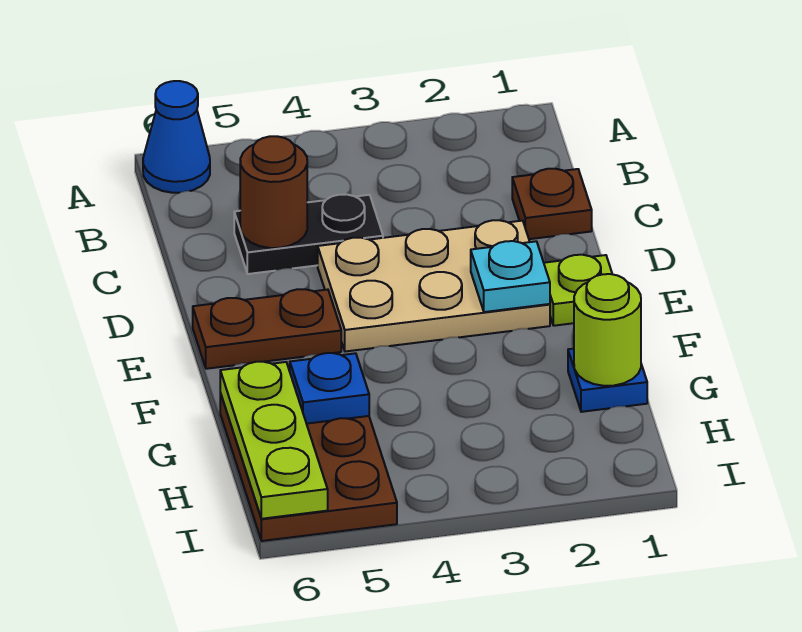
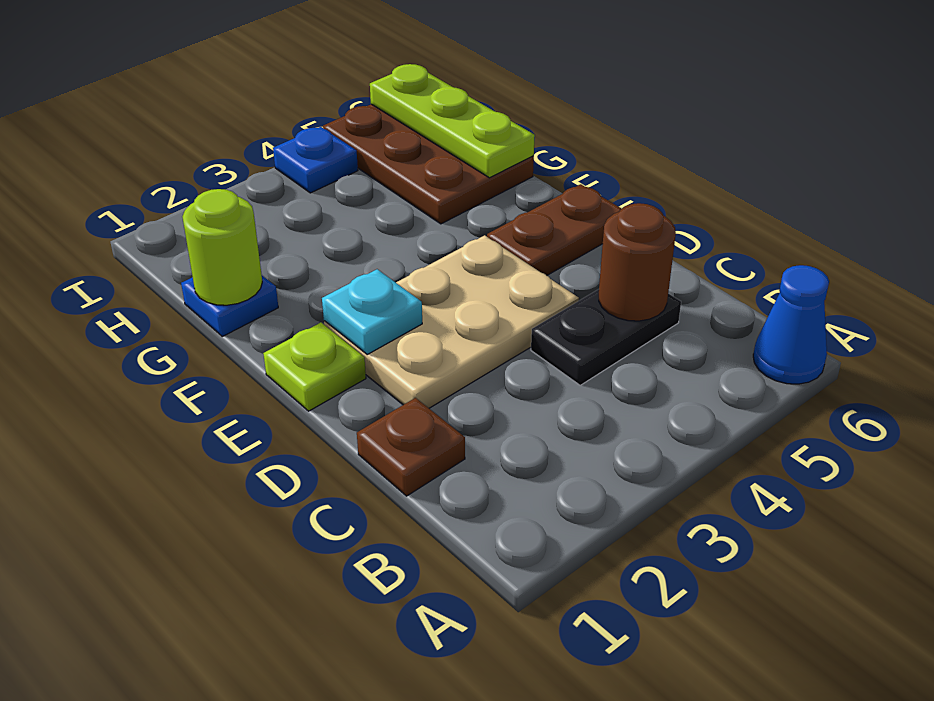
blue plate G5 level 2 -> blue plate I4 level 1

